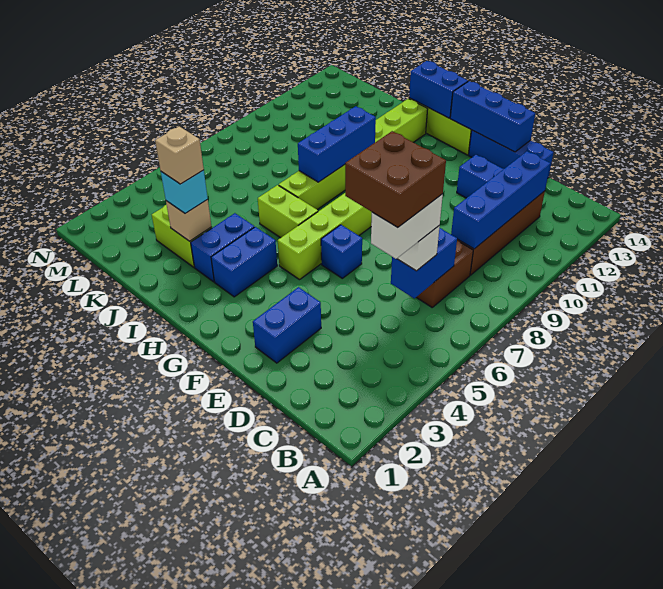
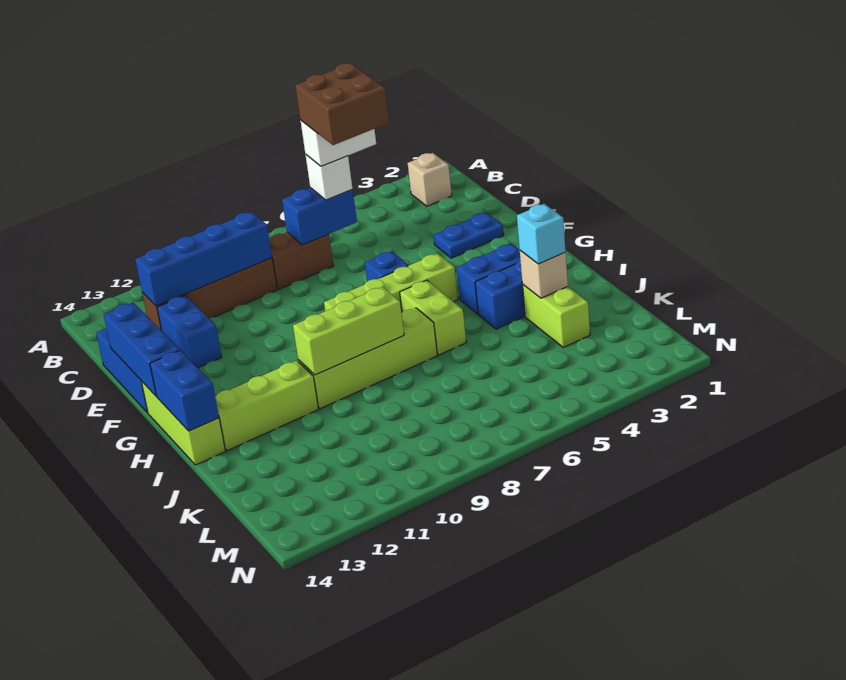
blue brick E2:E3 level 1 -> blue plate E2:E3 level 1
blue brick I8:I10 level 2 -> lime brick I8:I10 level 2
tan brick J3 level 4 -> tan brick B2 level 1

